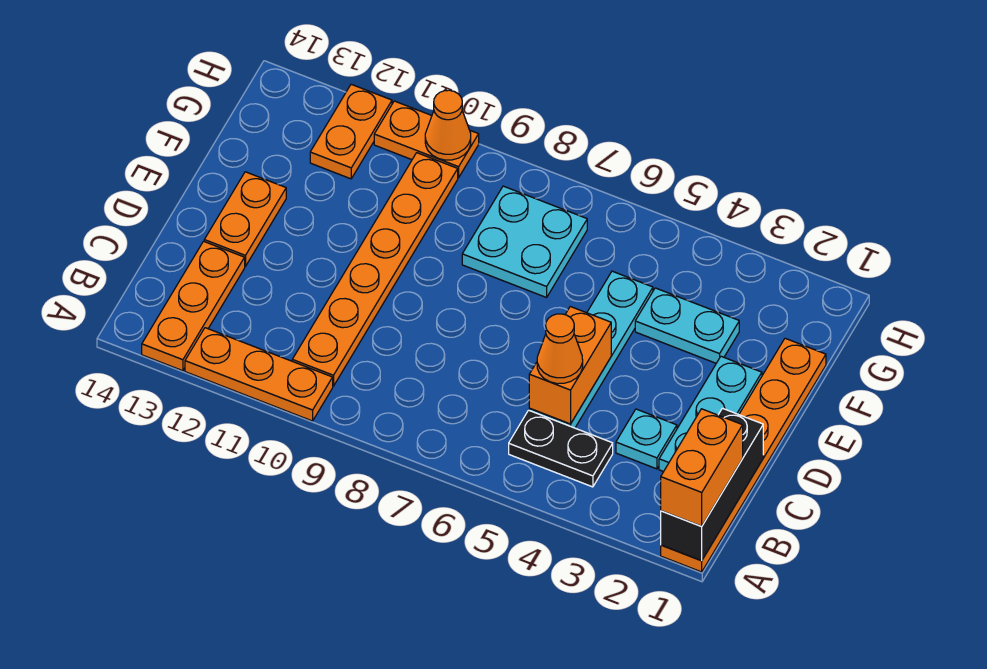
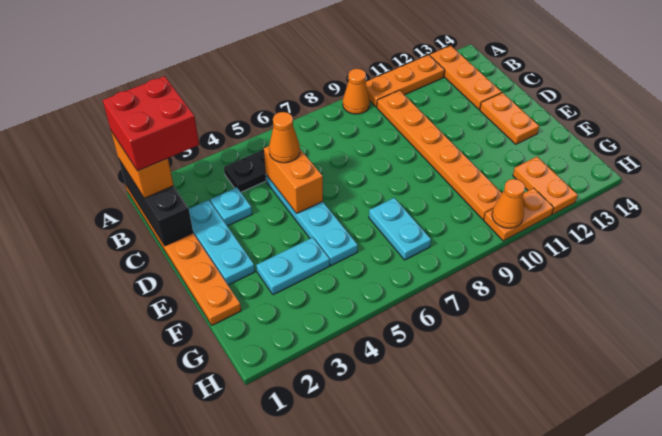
none -> red brick A1:B2 level 4
none -> orange cone A9 level 1
cyan plate F7:G8 level 1 -> cyan plate F7:G7 level 1

